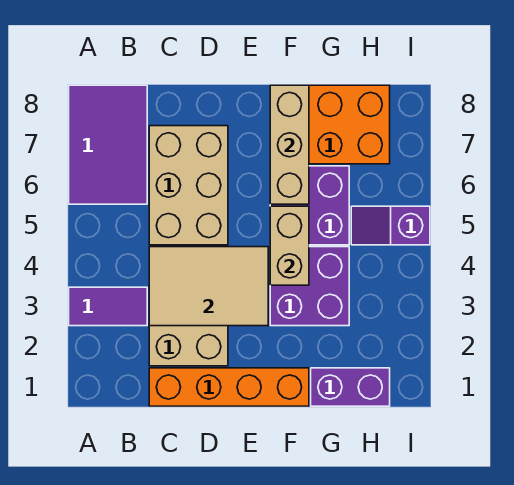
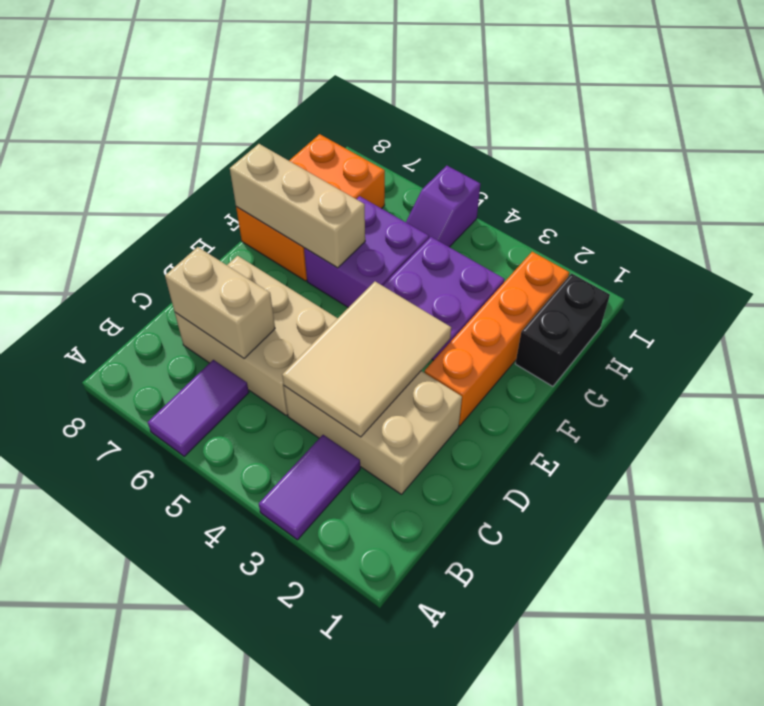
purple tile A6:B8 level 1 -> purple tile A6:B6 level 1
orange brick C1:F1 level 1 -> orange brick E2:H2 level 1
tan brick F4:F5 level 2 -> tan brick C6:C7 level 2
purple brick G1:H1 level 1 -> black brick G1:H1 level 1

